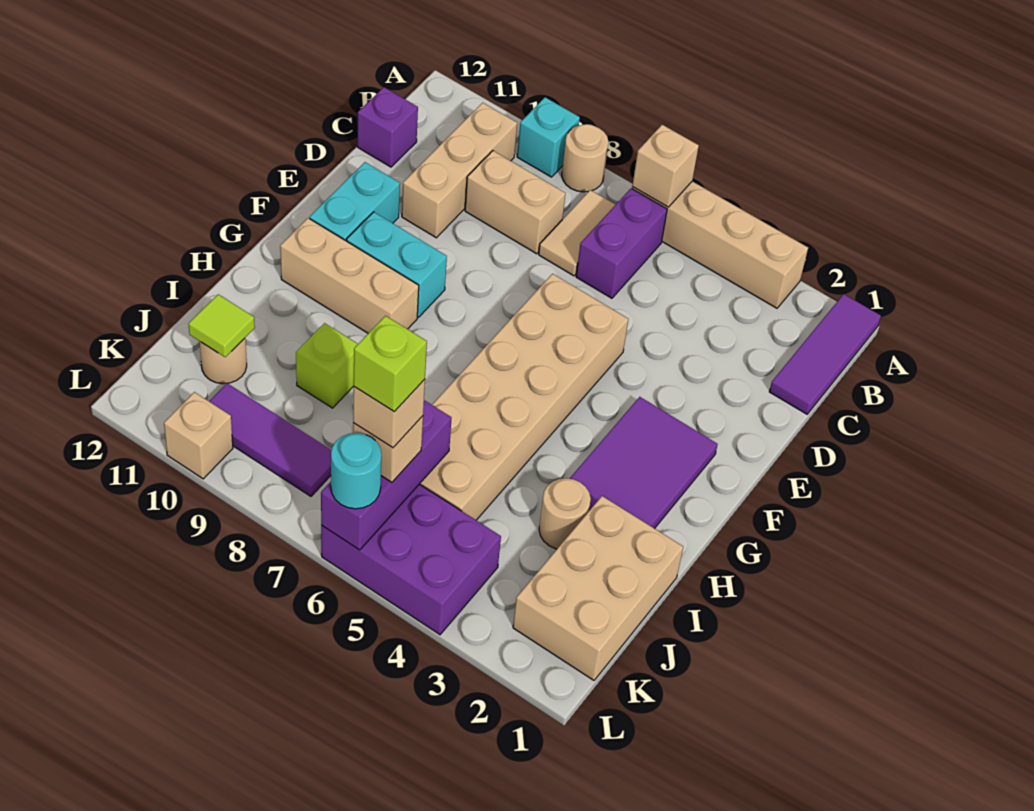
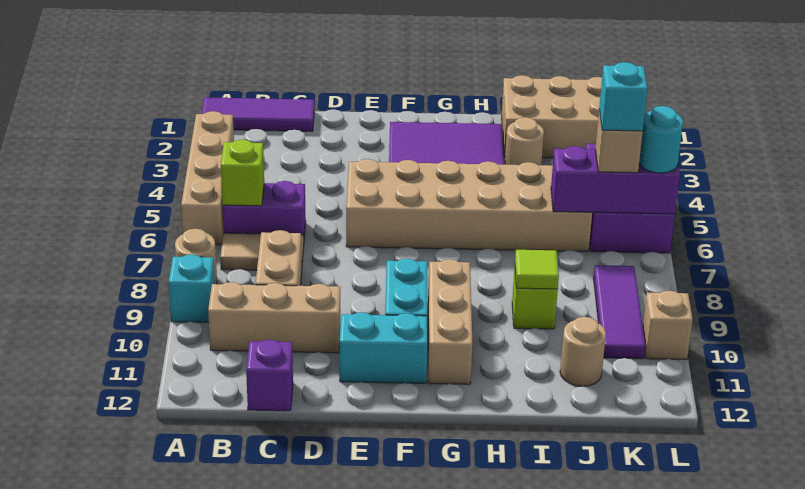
tan brick A6 level 2 -> none
lime tile J11 level 2 -> lime tile I9 level 2
tan brick K6 level 4 -> cyan brick K6 level 4
lime brick K6 level 5 -> lime brick B6 level 2

